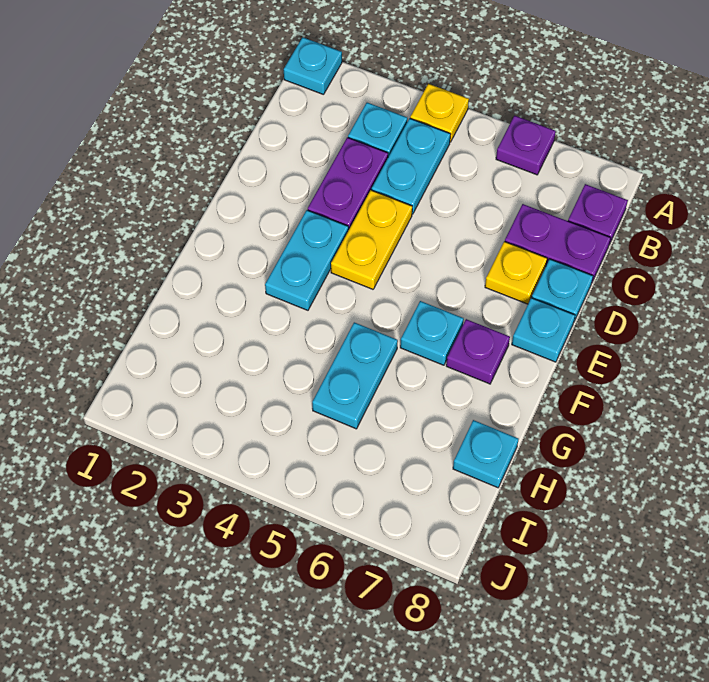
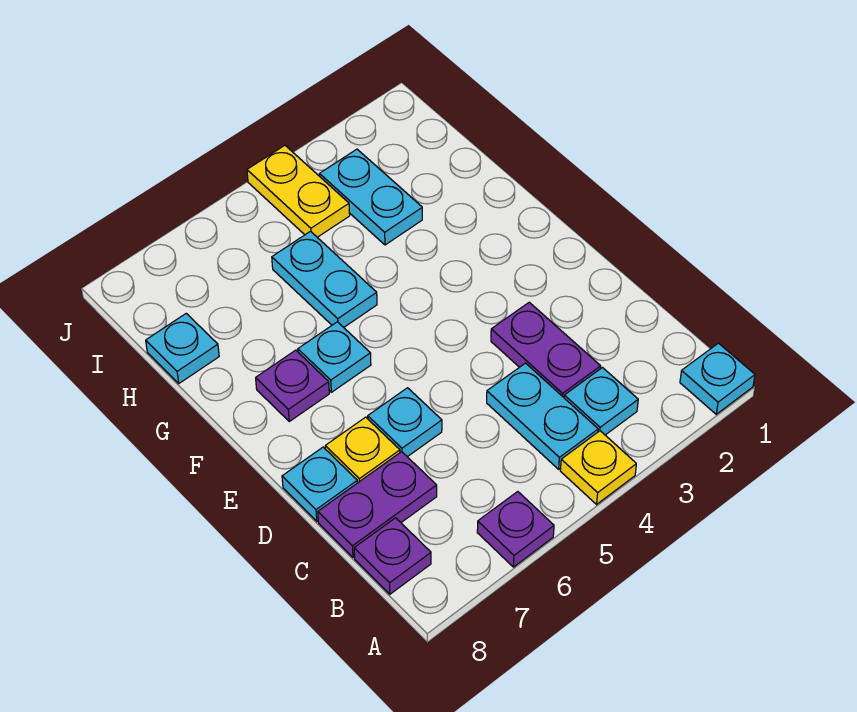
yellow plate D4:E4 level 1 -> yellow plate I4:J4 level 1
cyan plate E3:F3 level 1 -> cyan plate H3:I3 level 1
cyan plate E8 level 1 -> cyan plate D6 level 1

